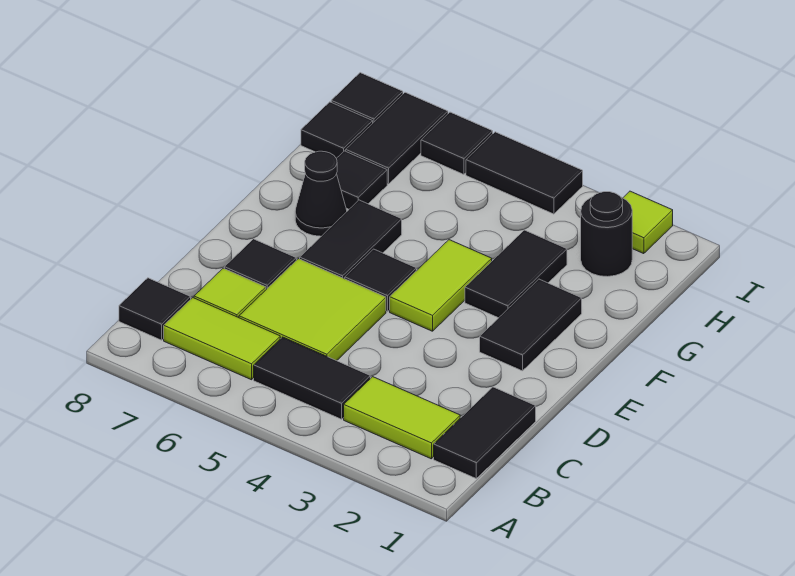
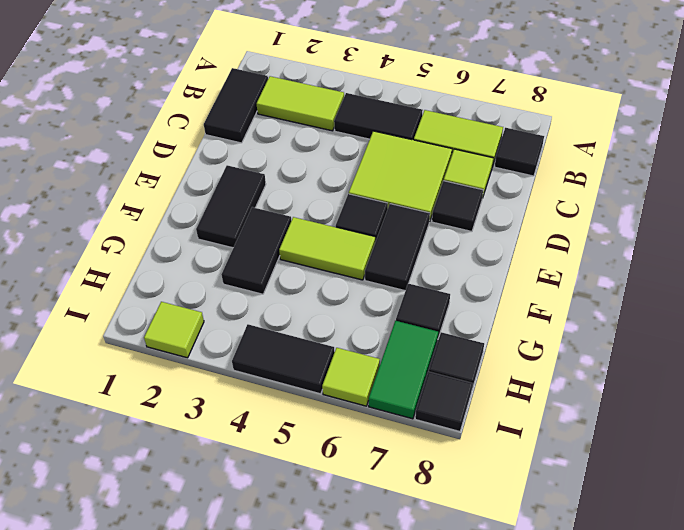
lime tile E4:F4 level 1 -> lime tile F4:F5 level 1
black cone F7 level 1 -> none
black round brick H2 level 1 -> none
black tile H7:I7 level 1 -> green tile H7:I7 level 1
black tile I6 level 1 -> lime tile I6 level 1

